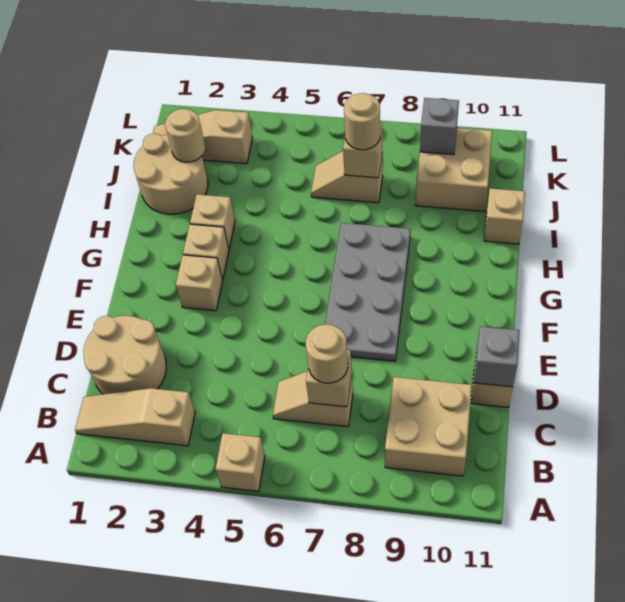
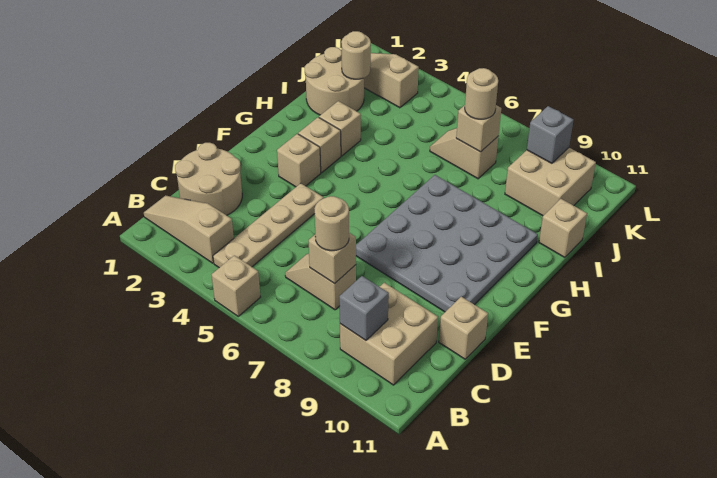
none -> tan plate B4:E4 level 1
grey brick D11 level 2 -> grey brick B9 level 2
grey plate E7:H8 level 1 -> grey plate E7:H10 level 1

